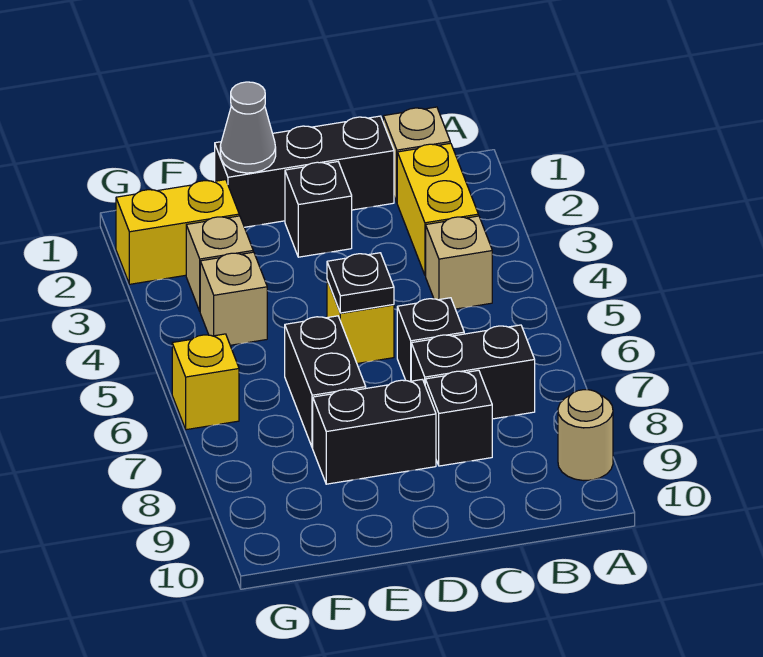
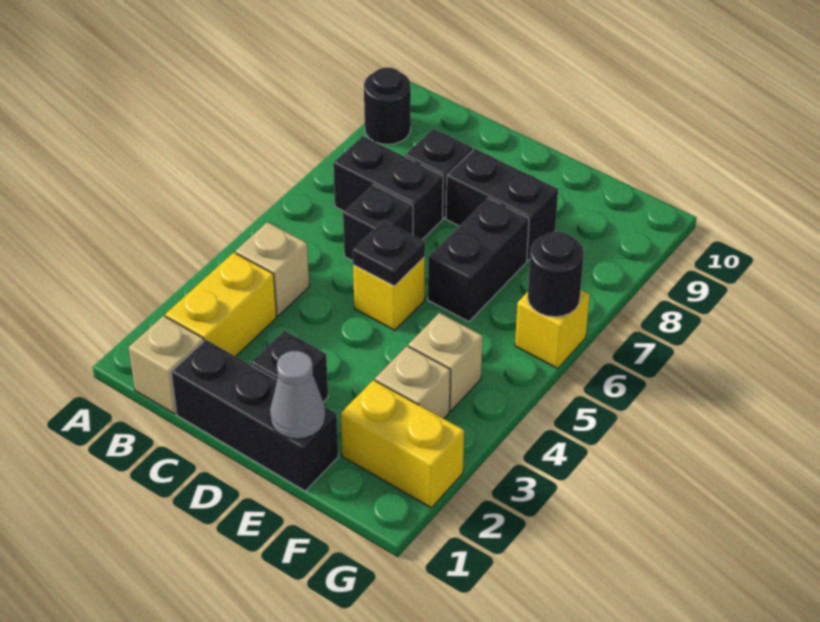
tan round brick A9 level 1 -> black round brick A9 level 1
none -> black round brick G6 level 2

